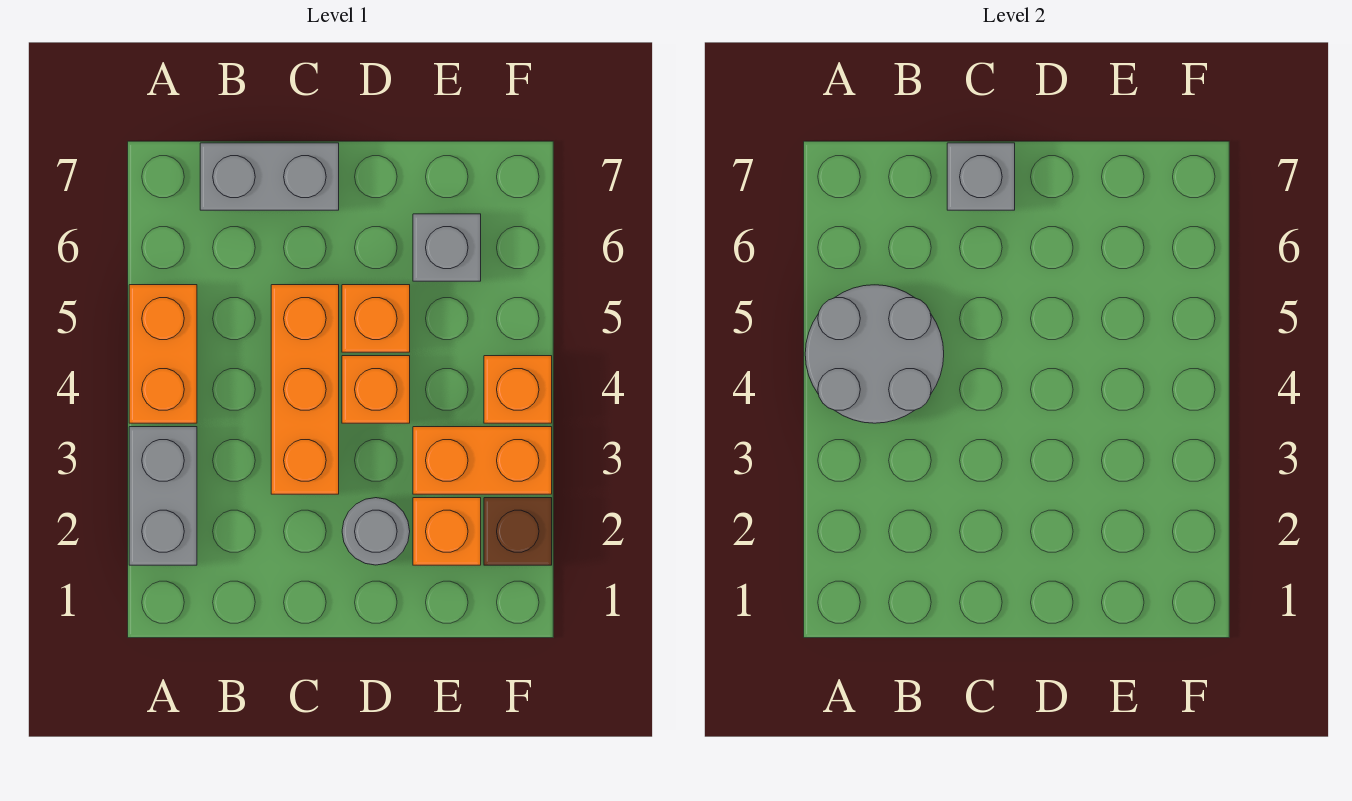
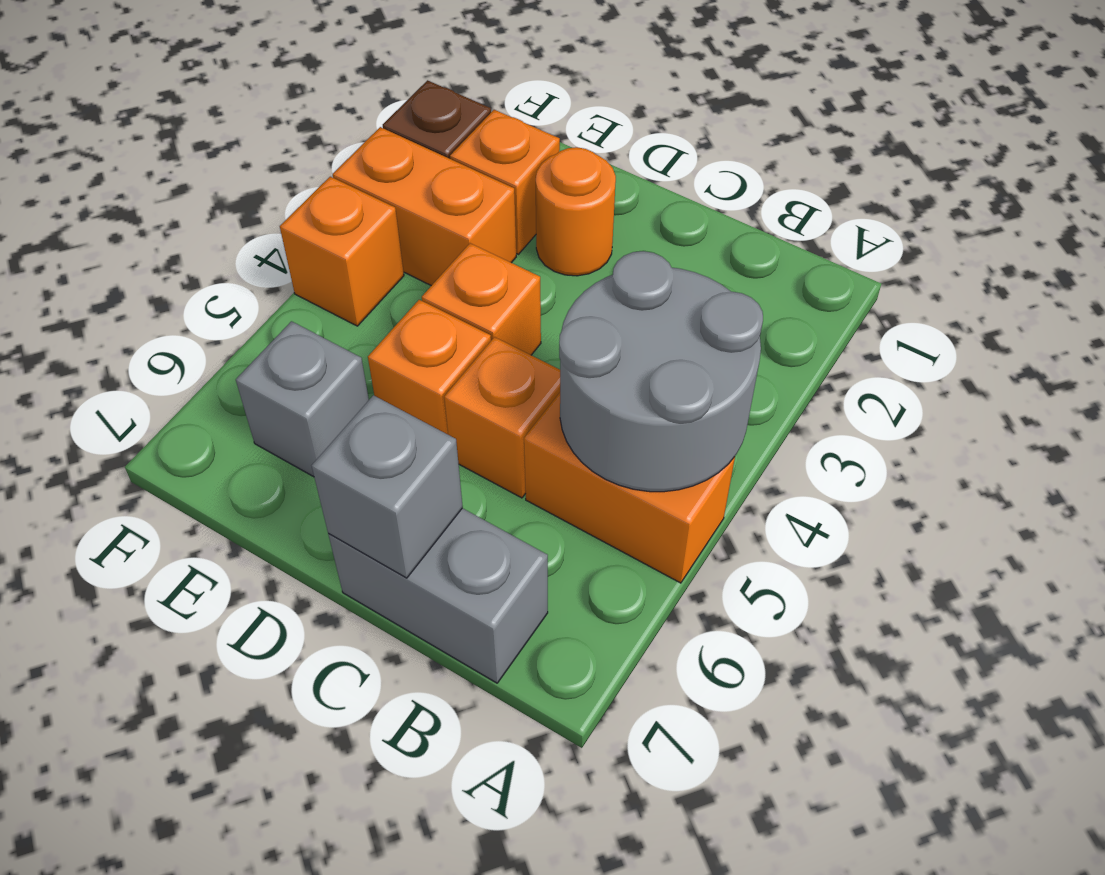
grey brick A2:A3 level 1 -> none
orange brick A4:A5 level 1 -> orange brick A5:B5 level 1
orange brick C3:C5 level 1 -> orange brick C5 level 1
grey round brick D2 level 1 -> orange round brick D2 level 1

